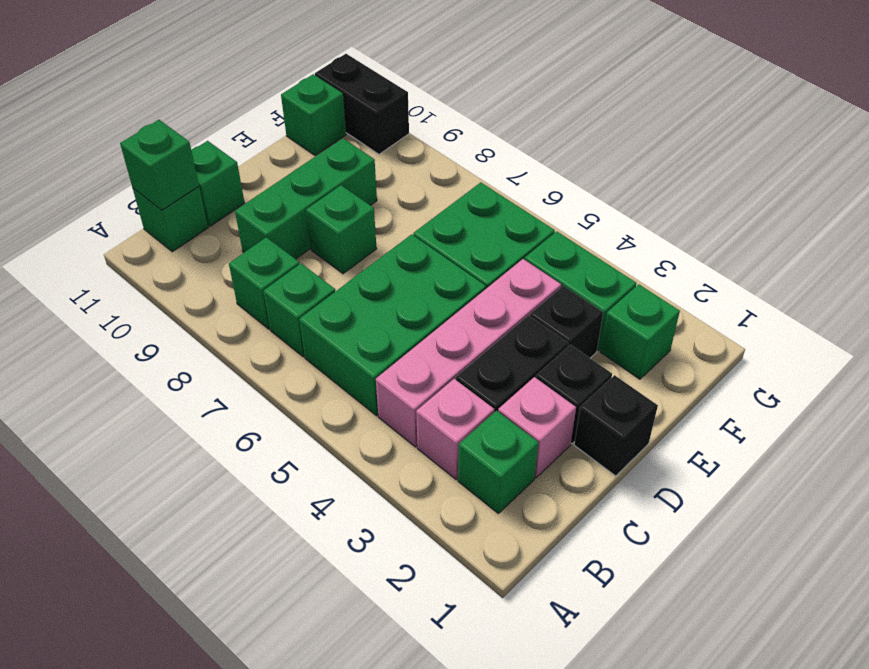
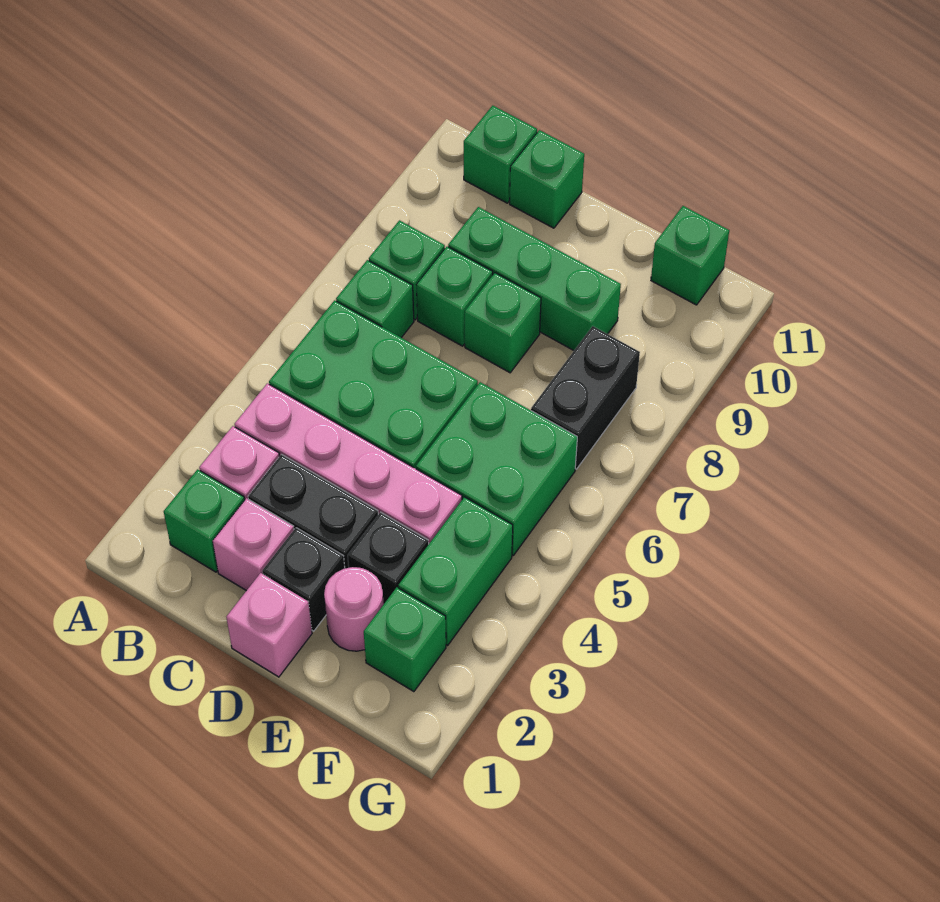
green brick B11 level 2 -> green brick C8 level 1
black brick D1 level 1 -> pink brick D1 level 1
none -> pink round brick E2 level 1
black brick G10:G11 level 1 -> black brick F7:F8 level 1

